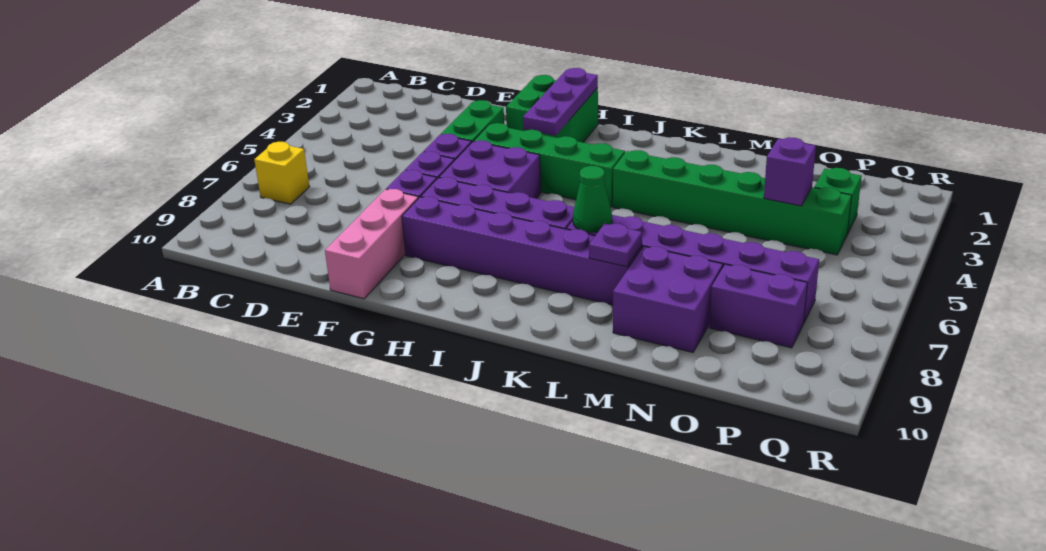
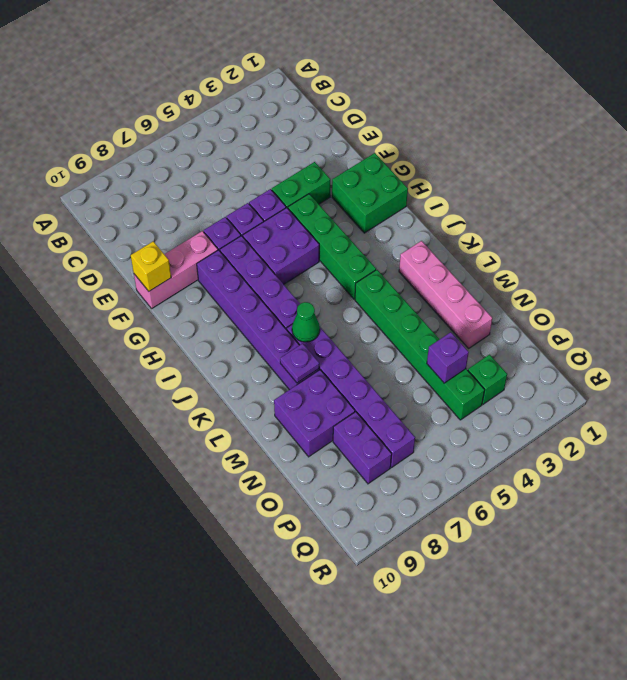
yellow brick B7 level 1 -> yellow brick F10 level 2
purple plate H1:H3 level 2 -> none
none -> pink brick K2:N2 level 1

